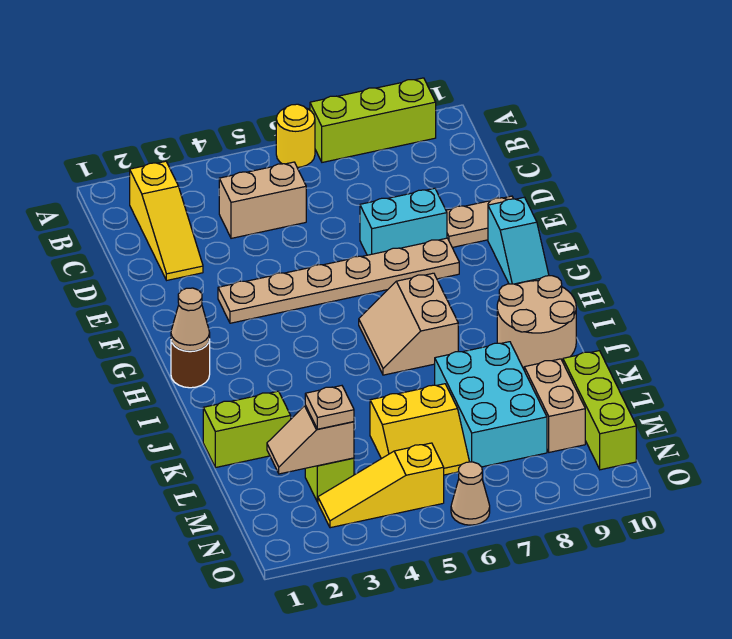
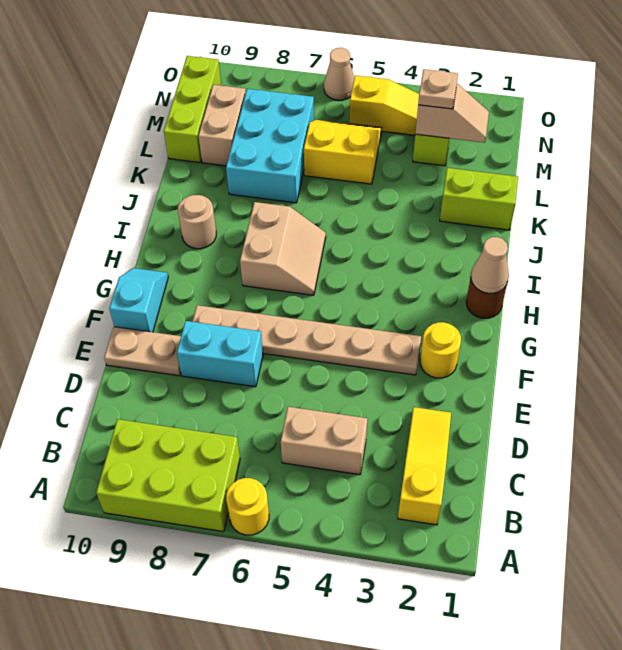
lime brick A7:A9 level 1 -> lime brick A7:B9 level 1
none -> yellow round brick F2 level 1
tan round brick I9:J10 level 1 -> tan round brick I9 level 1

